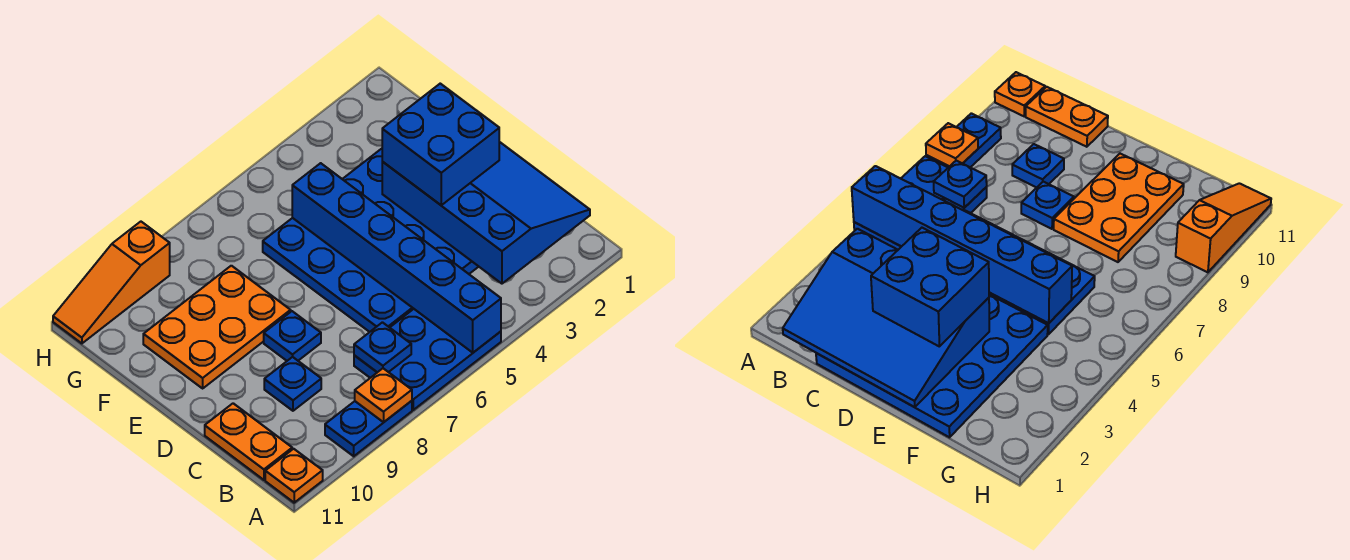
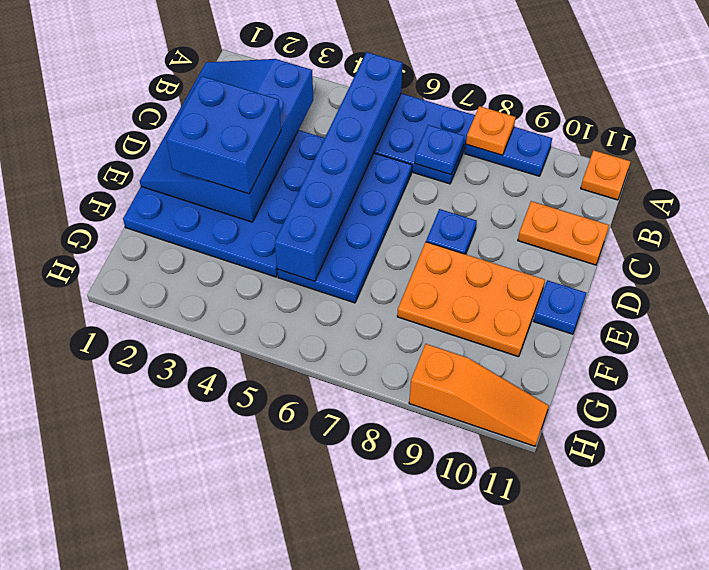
orange plate B11:C11 level 1 -> orange plate C10:C11 level 1
blue plate C9 level 1 -> blue plate E11 level 1

